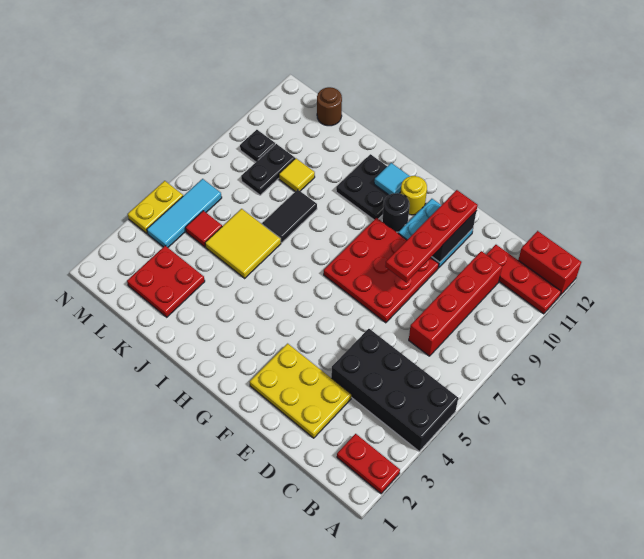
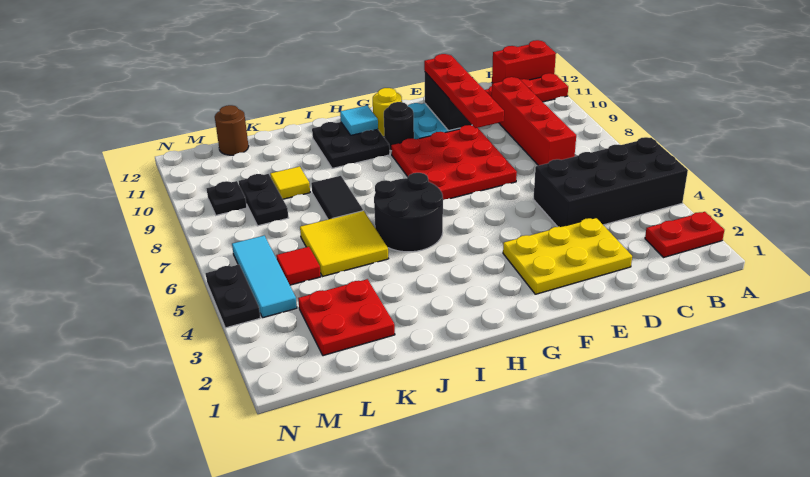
none -> black round brick H5:I6 level 1
yellow plate N4:N5 level 1 -> black plate N4:N5 level 1

